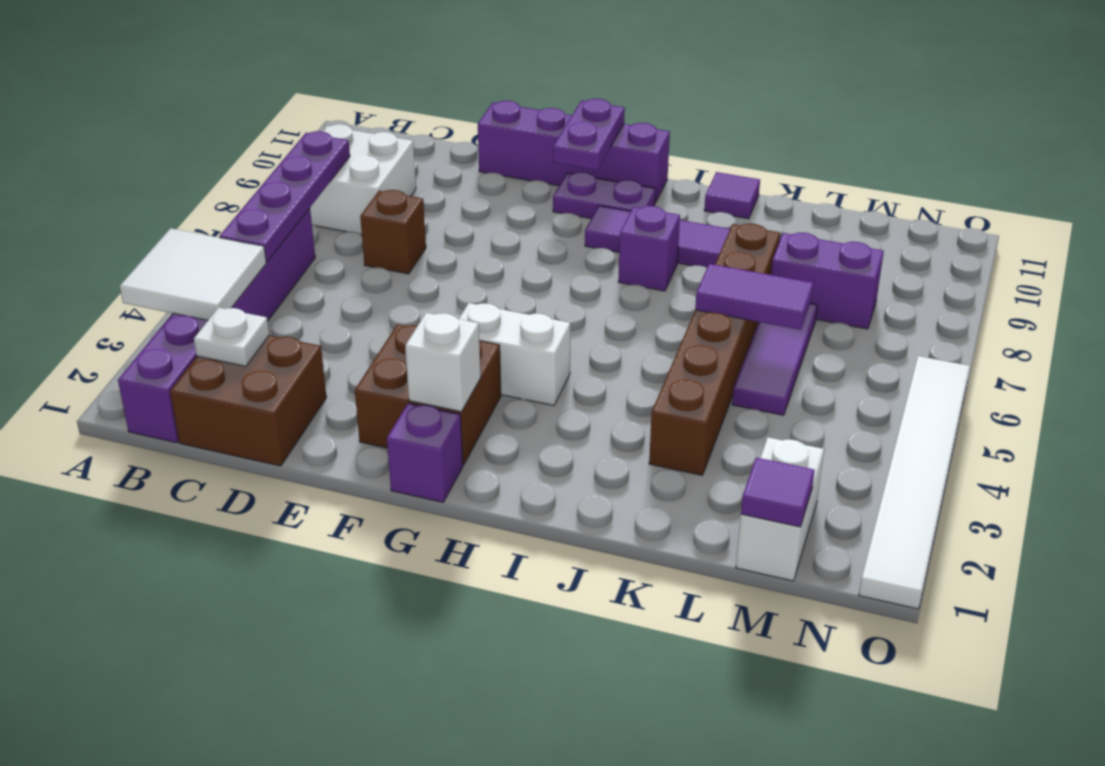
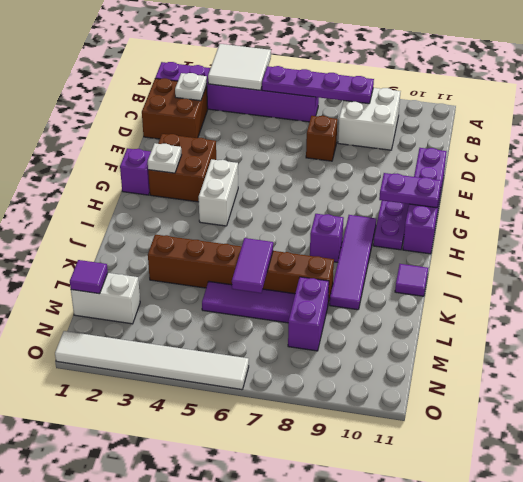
white brick G2 level 2 -> white plate G2 level 2

